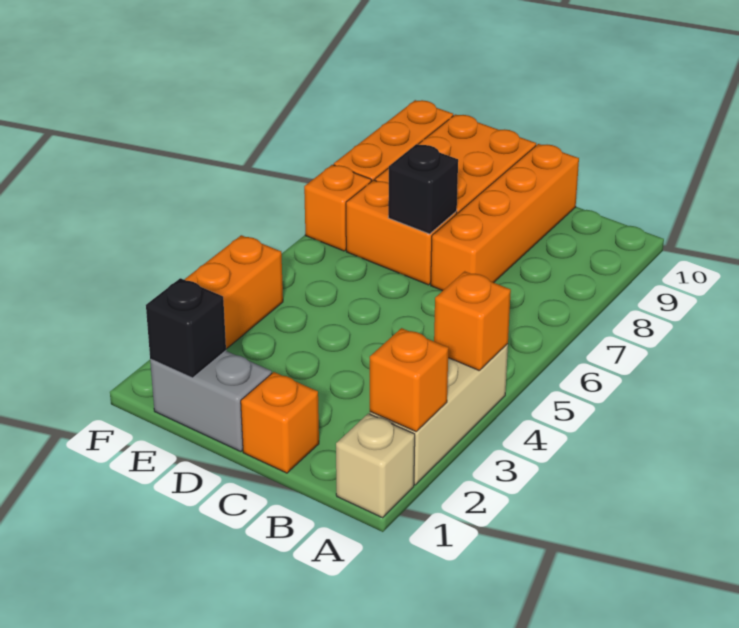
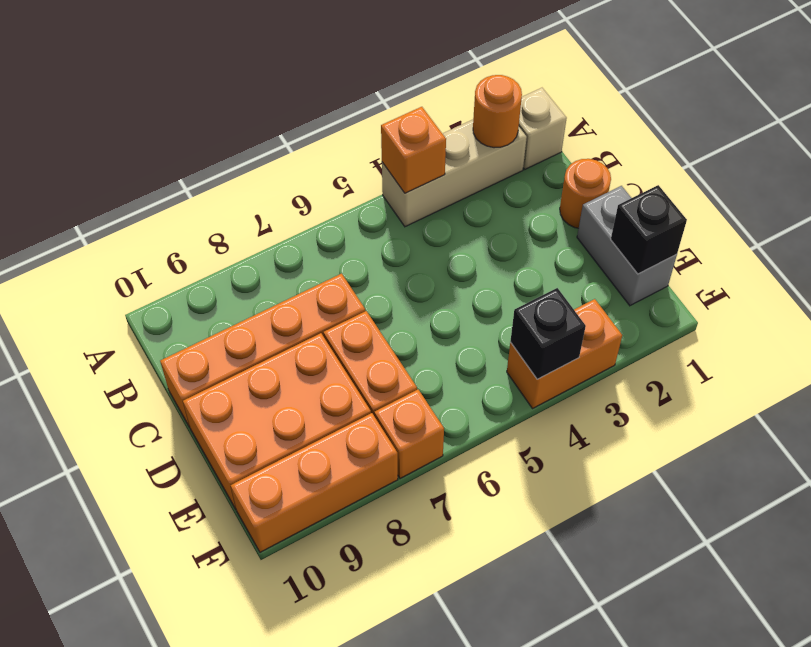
orange brick A2 level 2 -> orange round brick A2 level 2
orange brick C1 level 1 -> orange round brick C1 level 1
black brick D7 level 2 -> black brick F4 level 2

